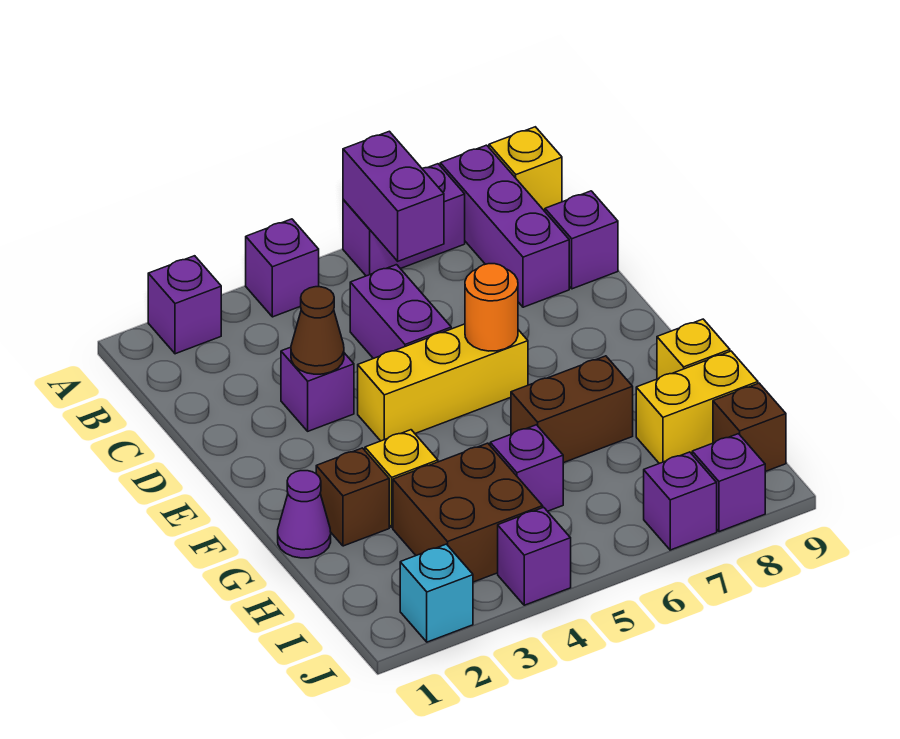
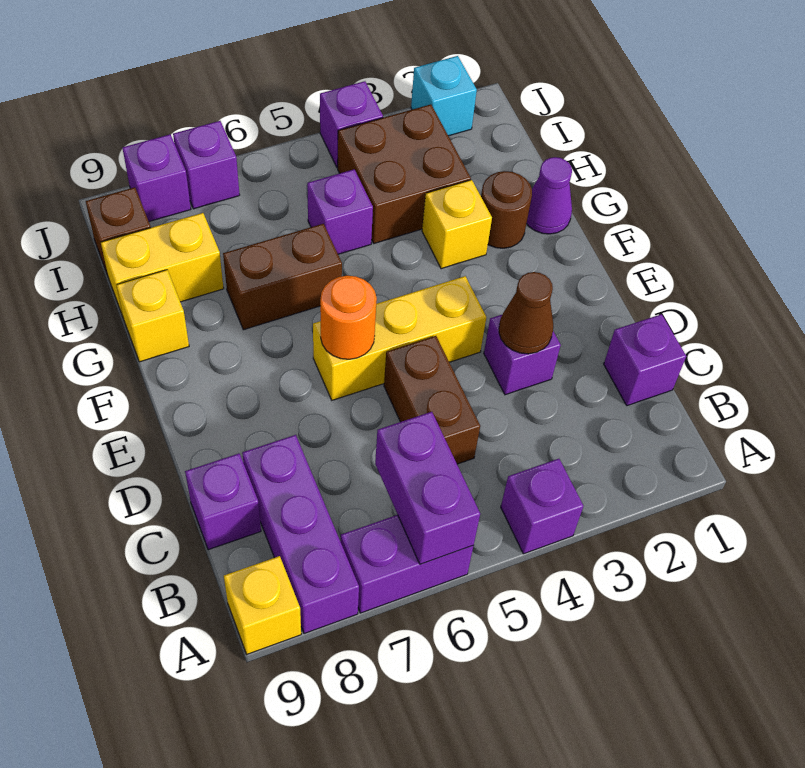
purple brick A2 level 1 -> purple brick C1 level 1
purple brick C5:D5 level 1 -> brown brick C5:D5 level 1
brown brick G2 level 1 -> brown round brick G2 level 1

